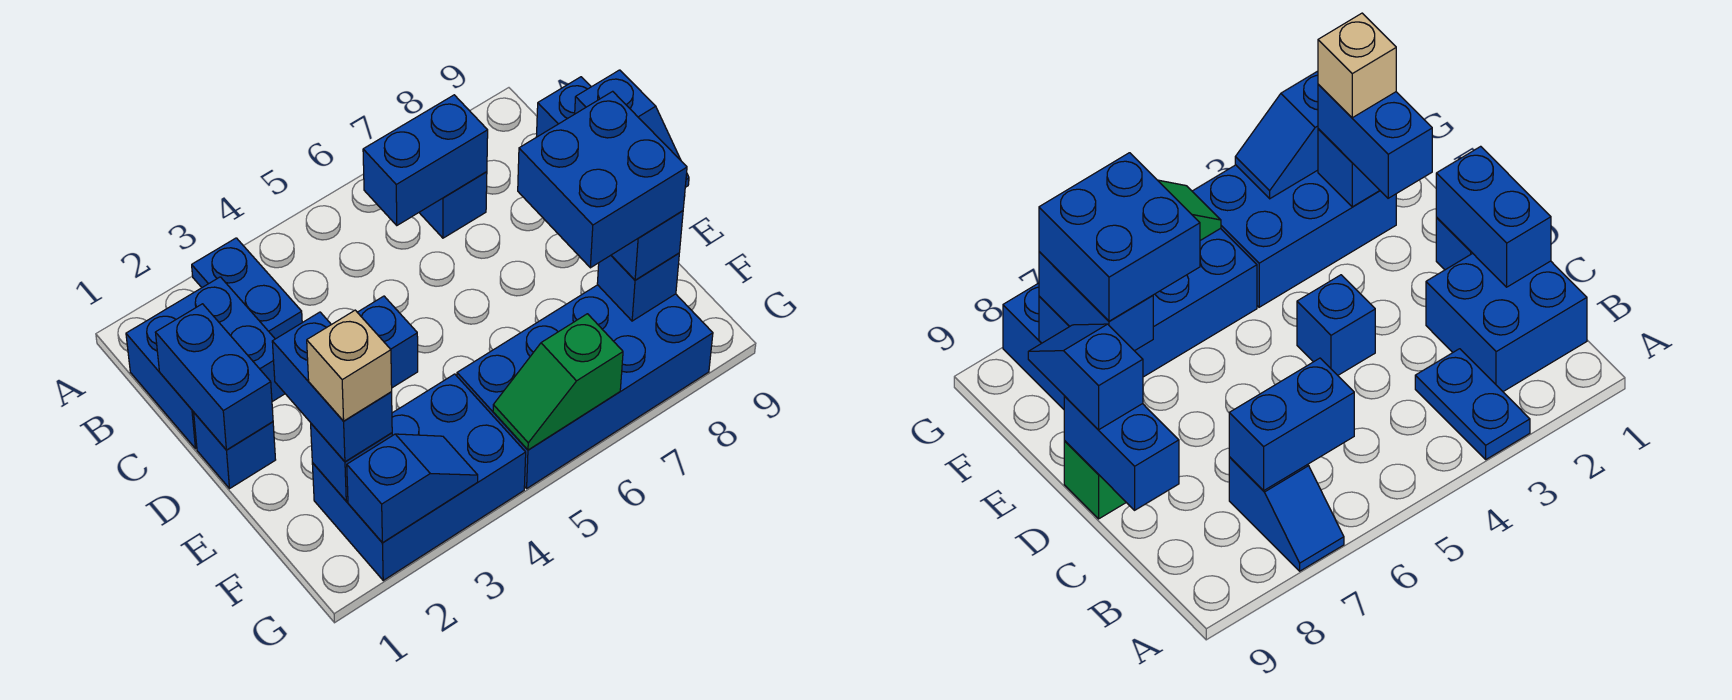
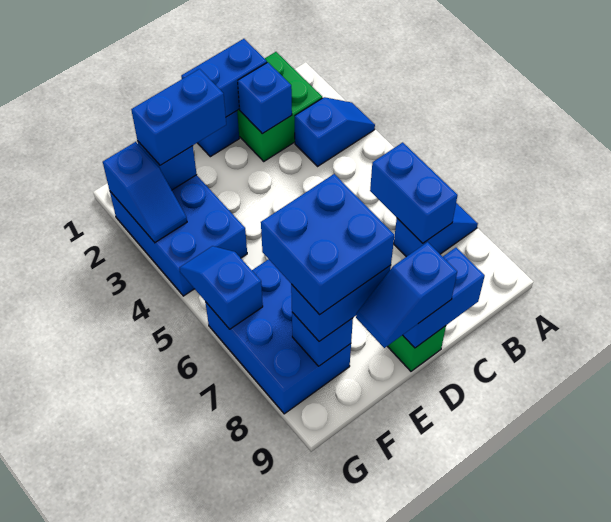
blue plate A3:B3 level 1 -> blue slope A3:B3 level 1 top B
blue brick B1:C2 level 1 -> green brick B1:C2 level 1
blue brick D4 level 1 -> blue brick C2 level 2
tan brick F2 level 4 -> none
blue brick F5:G8 level 1 -> blue brick F6:G8 level 1
green slope G5:G6 level 2 top 6 -> blue slope G5:G6 level 2 top 6

